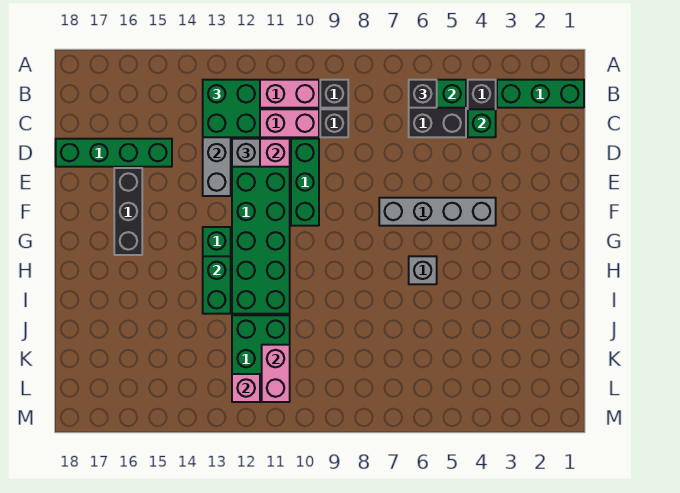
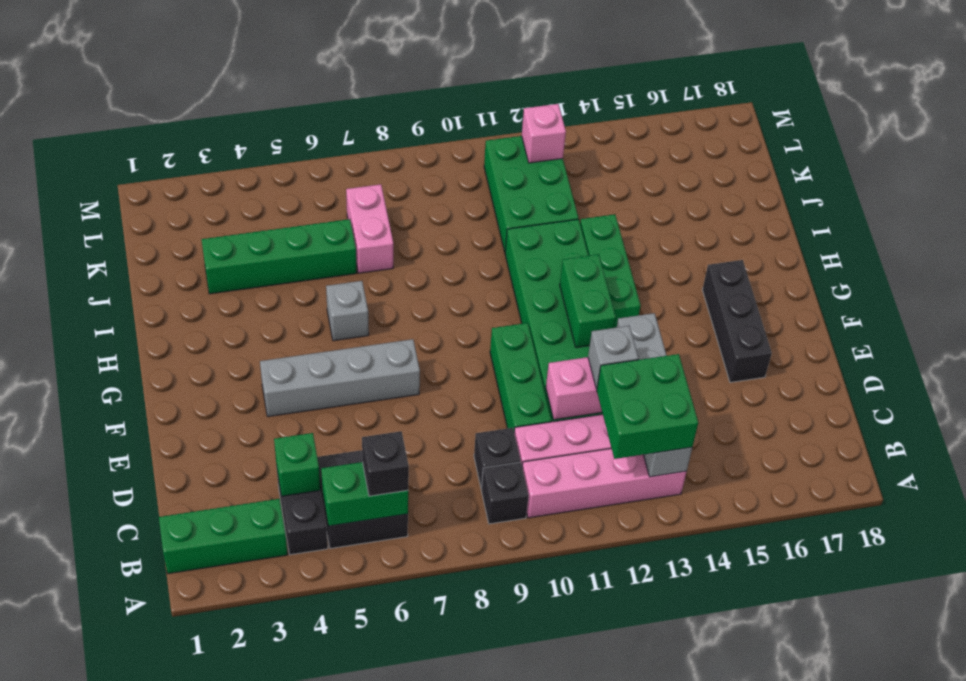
green brick D15:D18 level 1 -> green brick J3:J6 level 1
green brick H13:I13 level 2 -> green brick F12:G12 level 2
pink brick K11:L11 level 2 -> pink brick J7:K7 level 1

